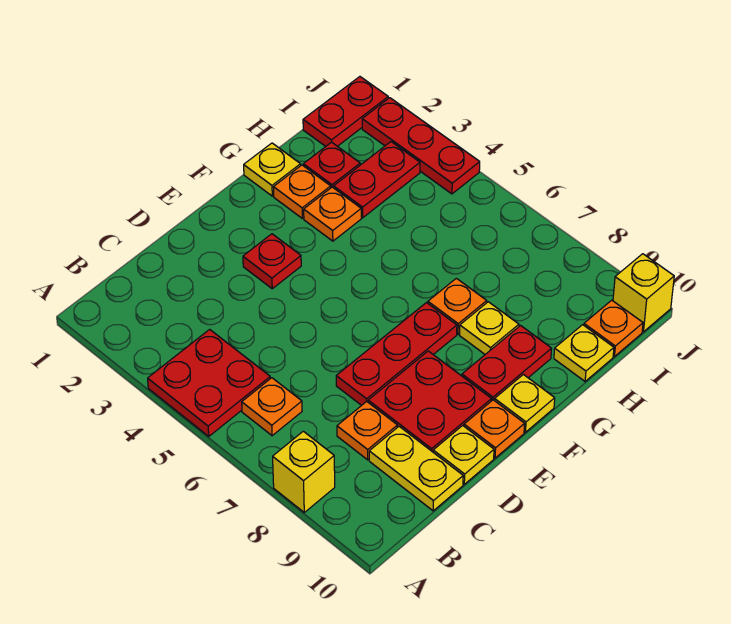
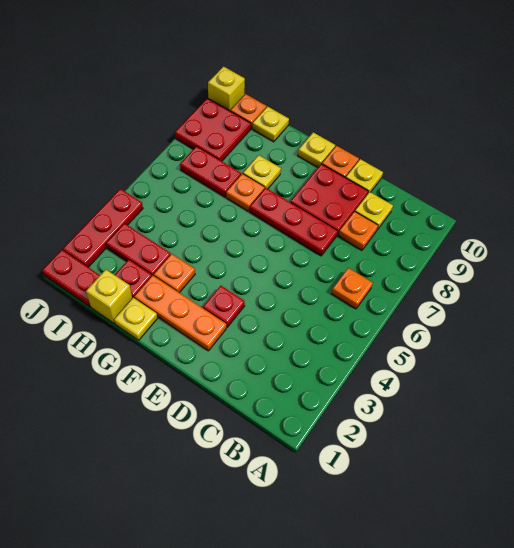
red plate A4:B5 level 1 -> red plate I8:J9 level 1
yellow brick A8 level 1 -> yellow brick H1 level 1
yellow plate C9:C10 level 1 -> yellow plate C9 level 1
red plate F9:G9 level 1 -> red plate H7:I7 level 1
orange plate G2 level 1 -> orange plate E2:G2 level 1

